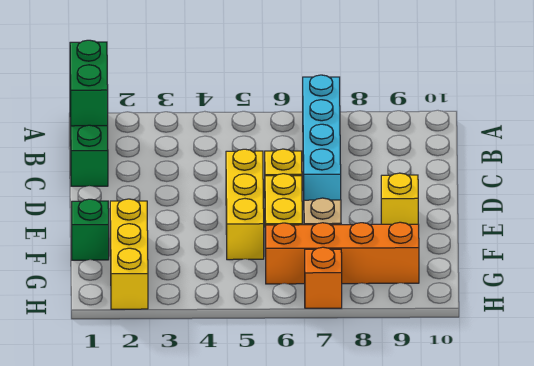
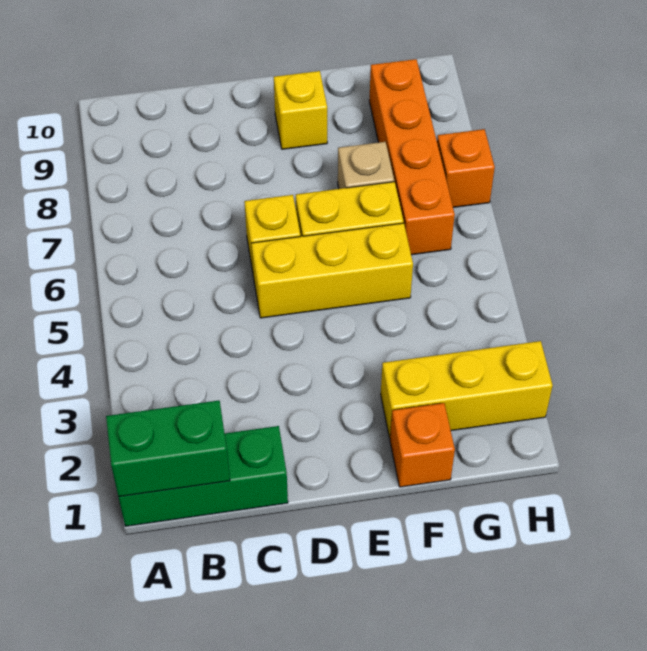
cyan brick A7:D7 level 1 -> none
green brick F1 level 1 -> orange brick F1 level 1

